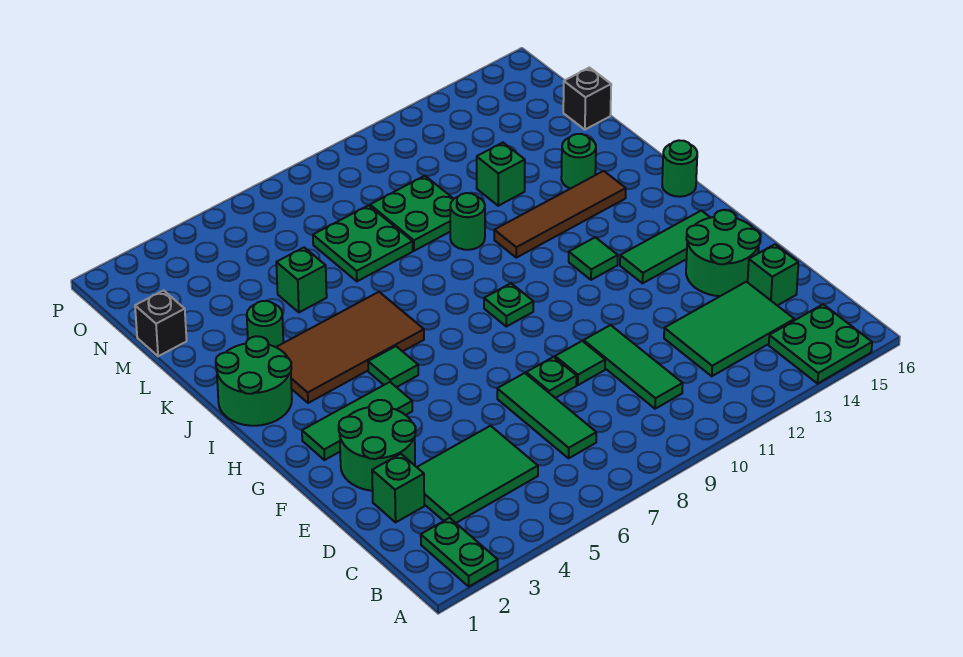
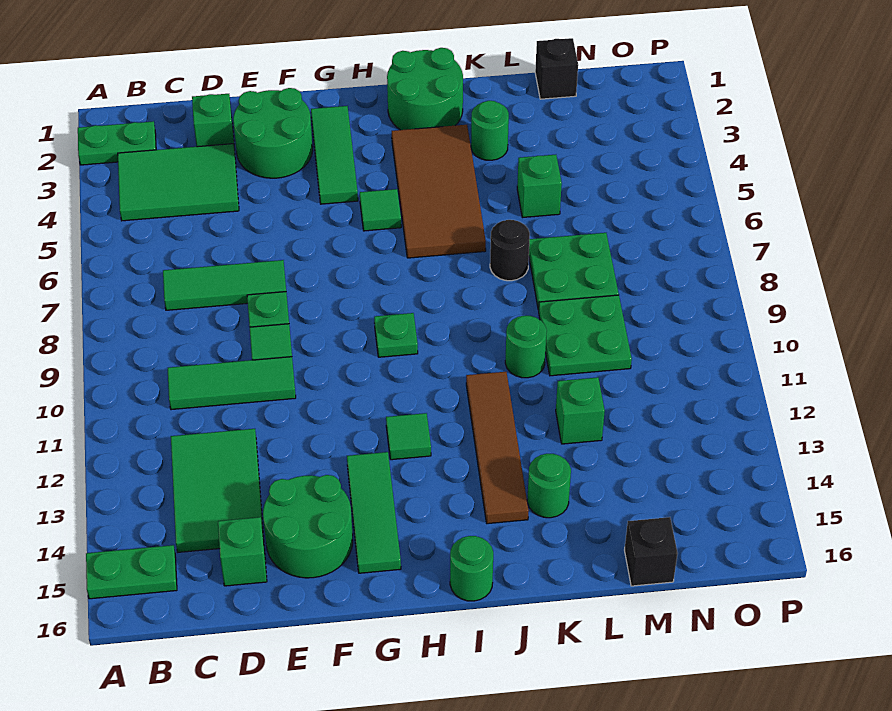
green plate A14:B15 level 1 -> green plate A15:B15 level 1
green tile C3:D5 level 1 -> green tile B3:D4 level 1
none -> black round brick K7 level 1

